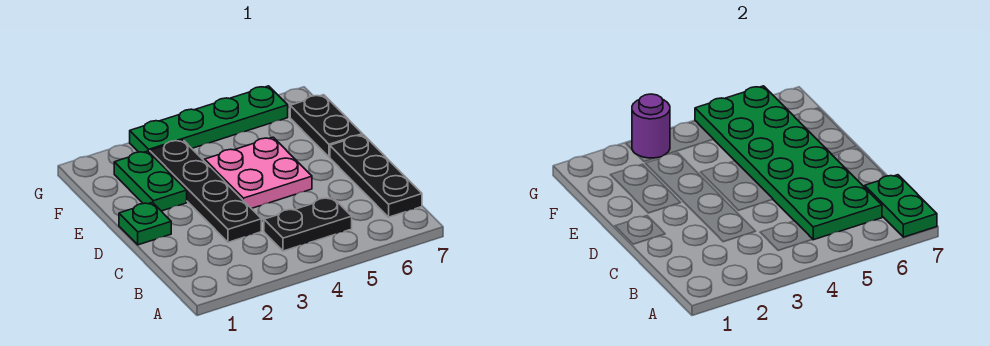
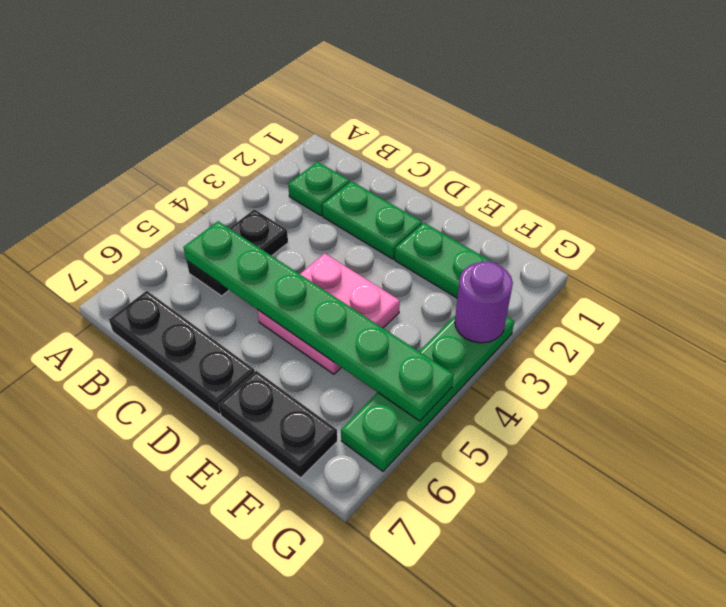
green plate A7:B7 level 2 -> green plate C2:D2 level 1
green plate B5:G6 level 2 -> green plate B5:G5 level 2
black plate C3:F3 level 1 -> none
green plate D1 level 1 -> green plate B2 level 1

